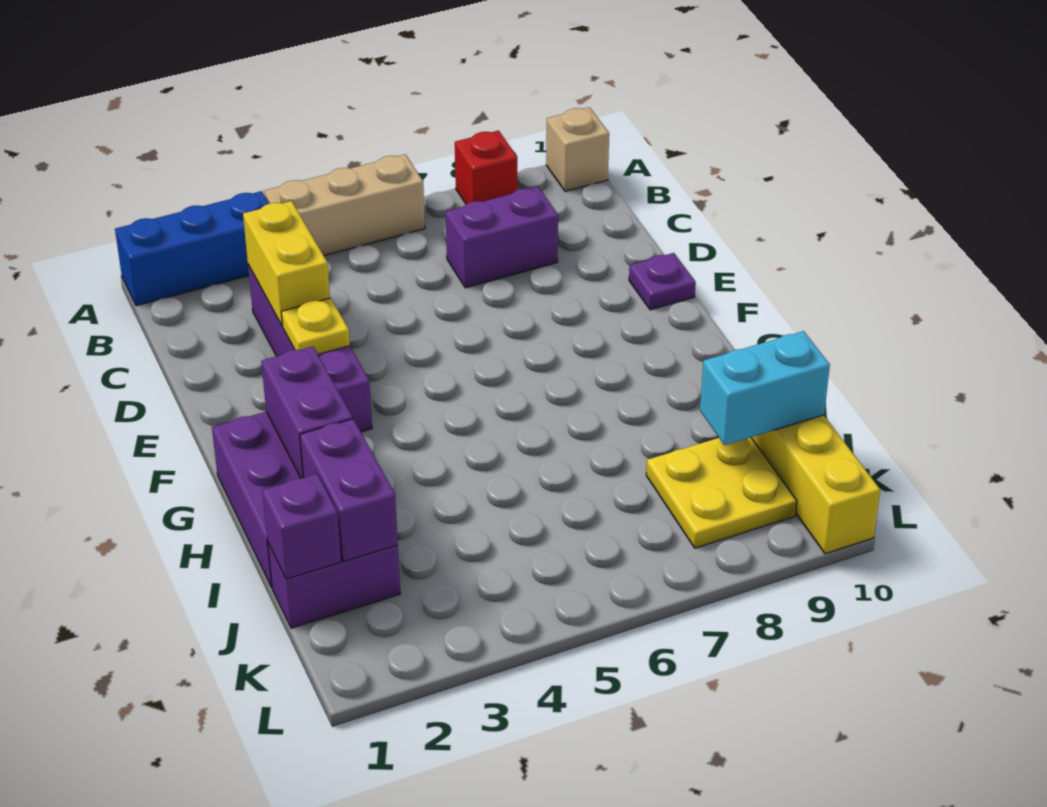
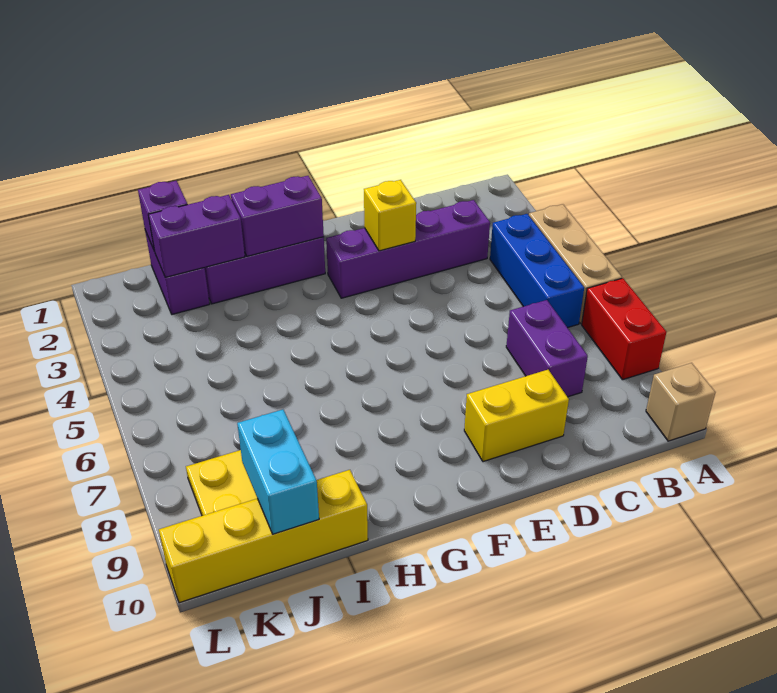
blue brick A1:A3 level 1 -> blue brick B4:B6 level 1
red brick A8 level 1 -> red brick A7:A8 level 1
yellow brick C3:D3 level 2 -> yellow brick D9:E9 level 1
yellow plate E3 level 2 -> yellow brick E3 level 2
purple plate E10 level 1 -> none

